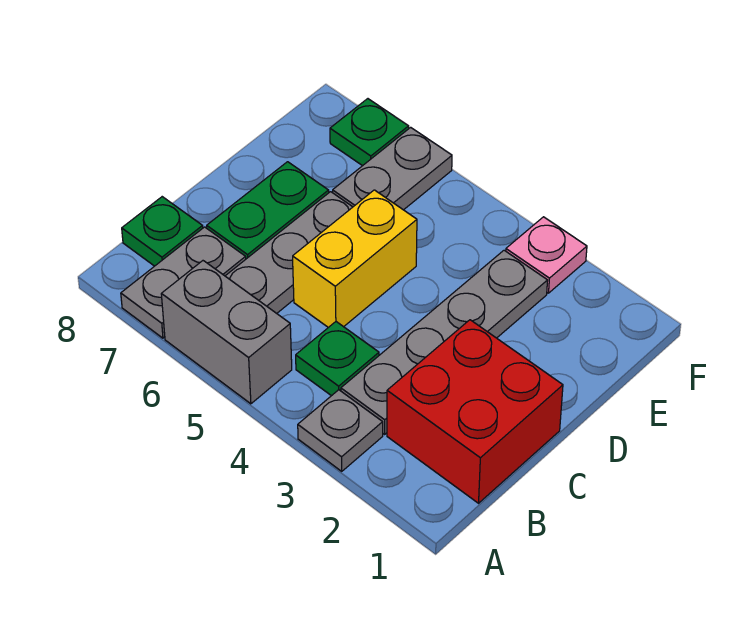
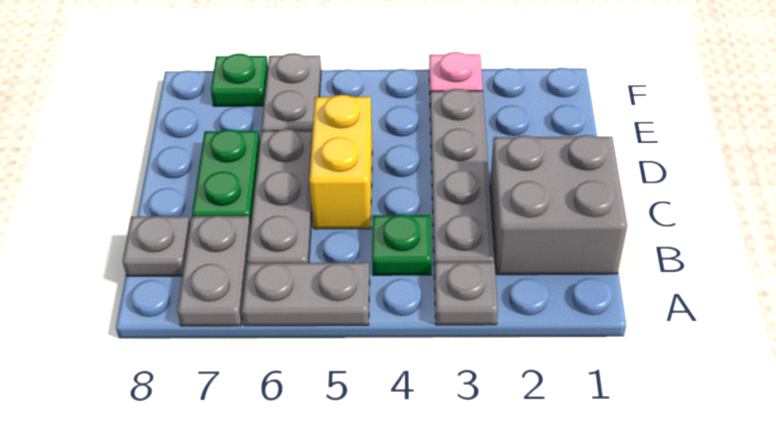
grey brick A5:A6 level 1 -> grey plate A5:A6 level 1
red brick B1:C2 level 1 -> grey brick B1:C2 level 1
green plate B8 level 1 -> grey plate B8 level 1

